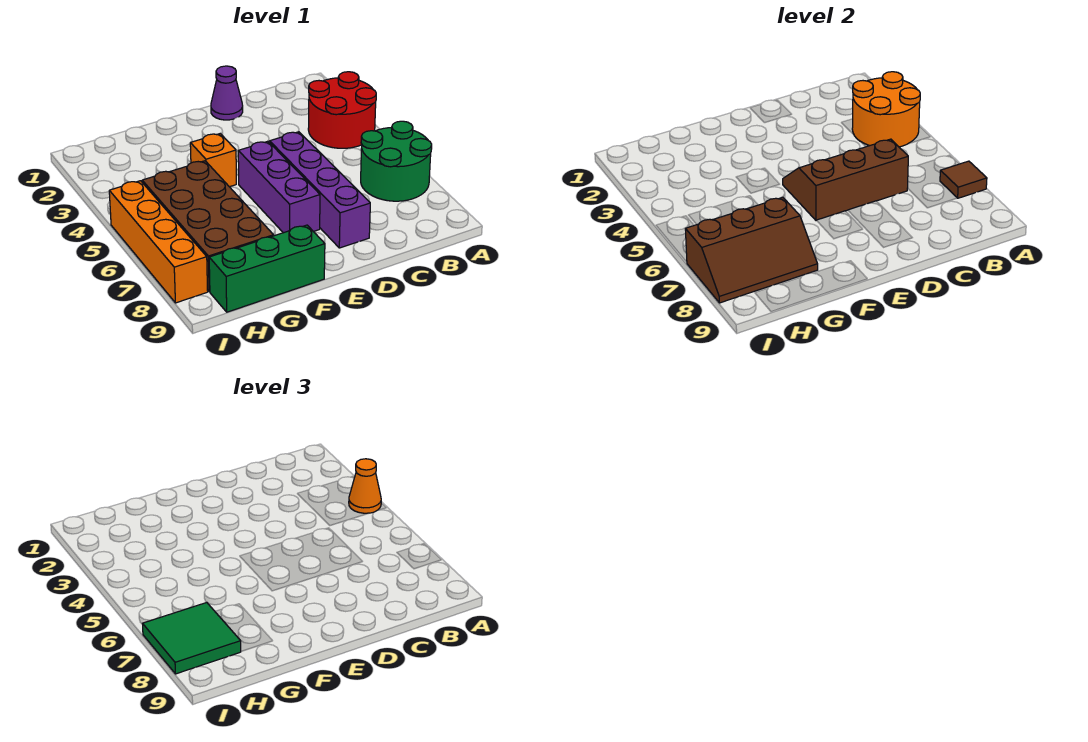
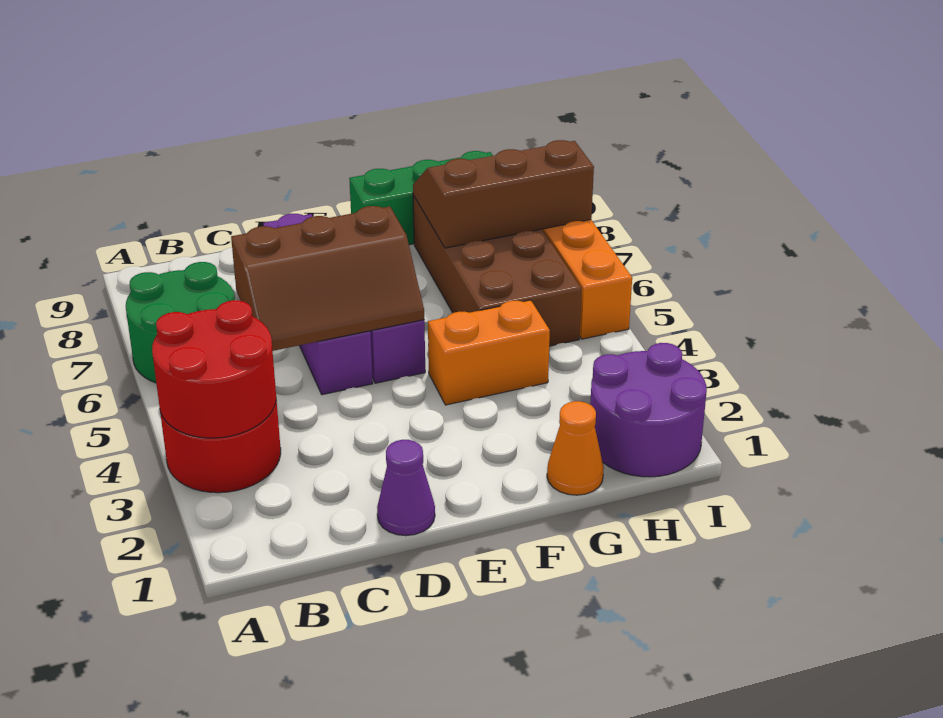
orange round brick A3:B4 level 2 -> red round brick A3:B4 level 2
orange cone A4 level 3 -> orange cone G1 level 1
brown tile A7 level 2 -> none
orange brick F4 level 1 -> orange brick F4:G4 level 1
none -> purple round brick H1:I2 level 1
green tile H7:I8 level 3 -> none

